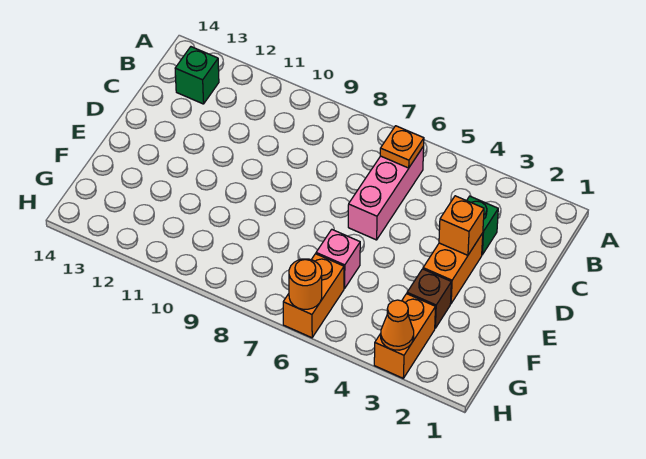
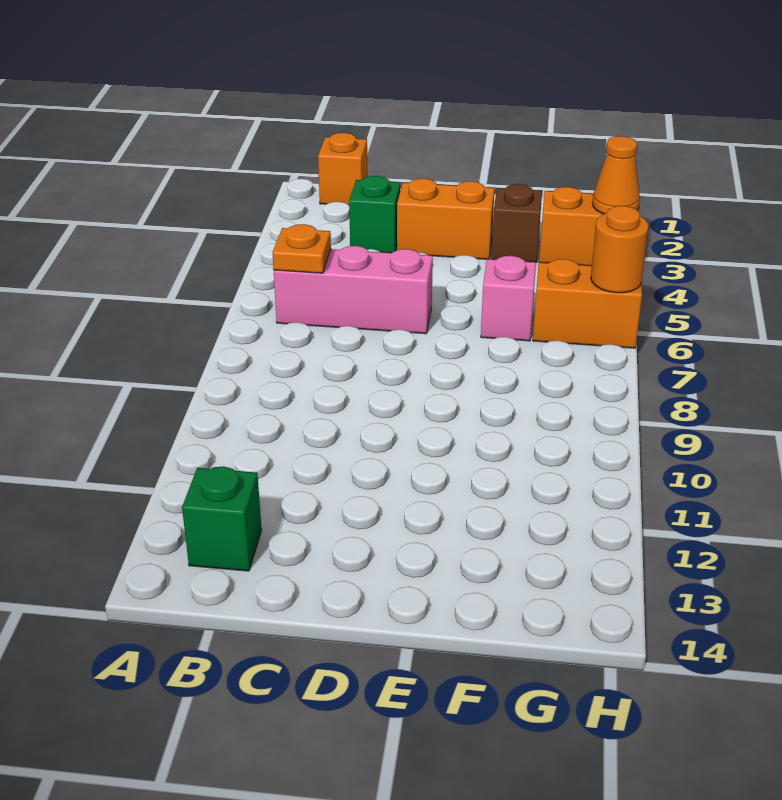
orange brick D3 level 2 -> orange brick B1 level 1

